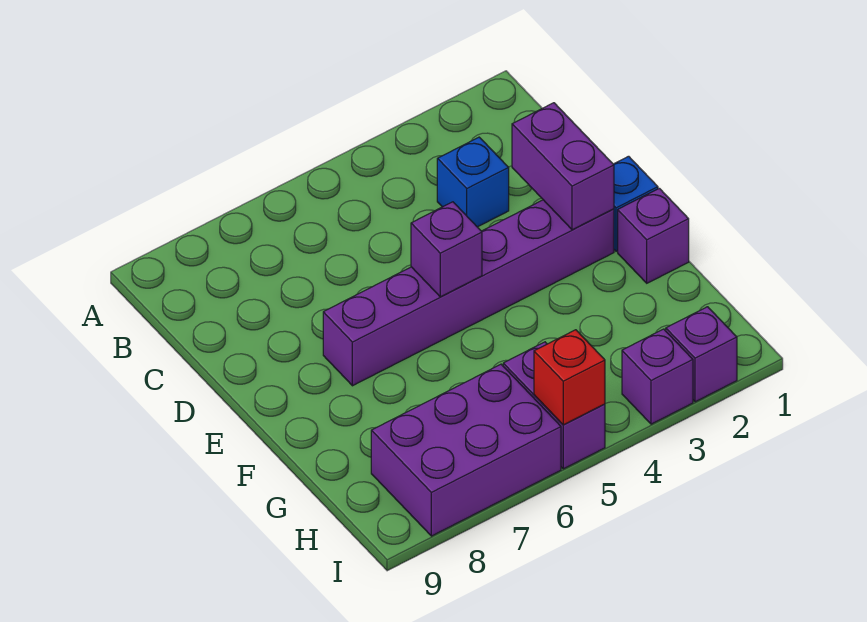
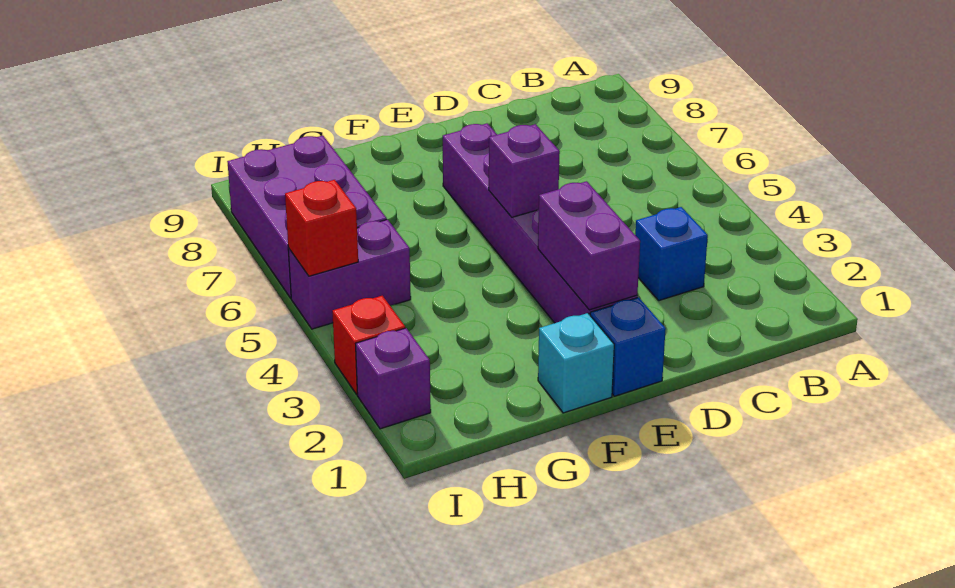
purple brick D2:E2 level 2 -> purple brick E2:E3 level 2
purple brick F1 level 1 -> cyan brick F1 level 1
purple brick I3 level 1 -> red brick I3 level 1

